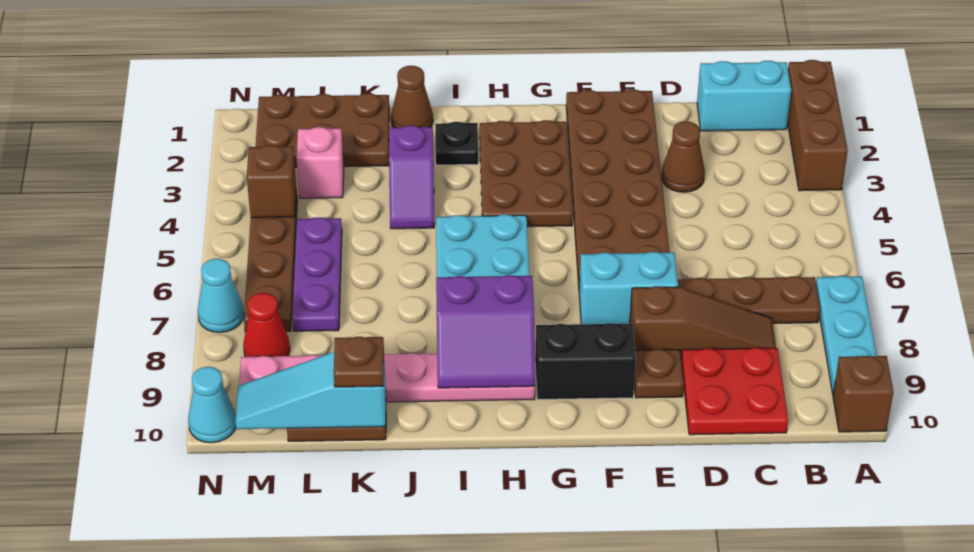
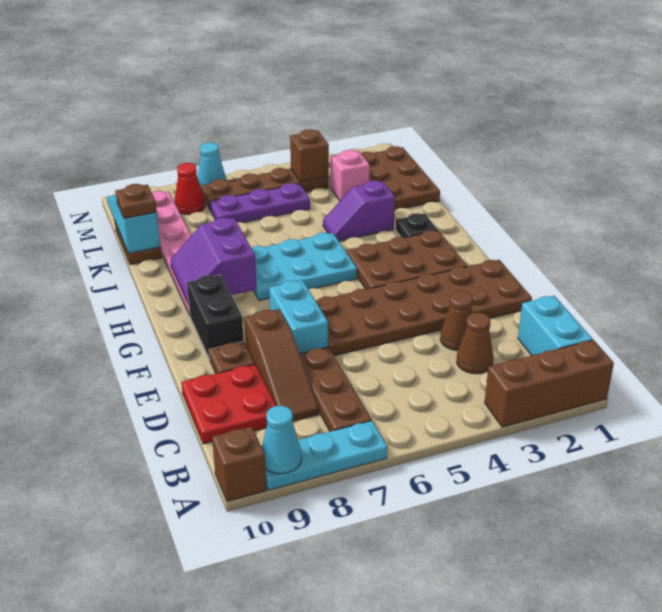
brown cone J1 level 1 -> brown cone C3 level 1
cyan cone N10 level 1 -> cyan cone A9 level 2

